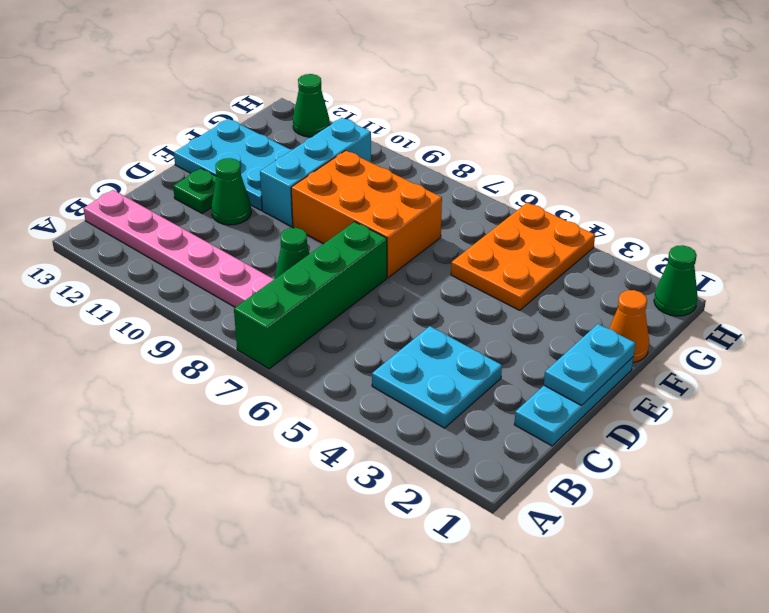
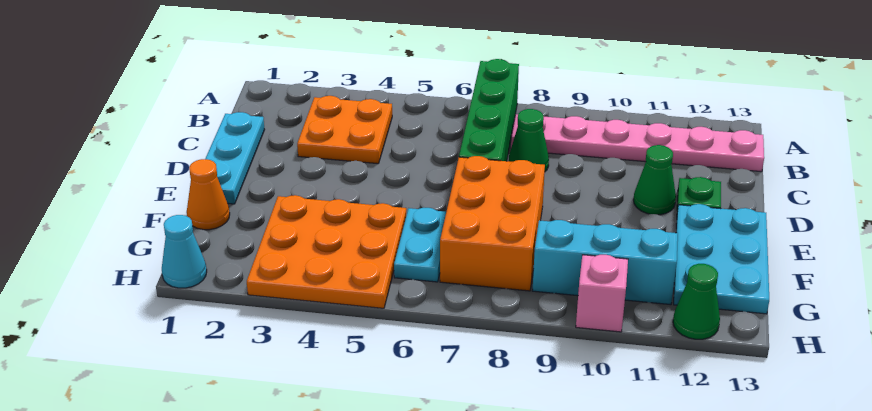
cyan plate B3:C4 level 1 -> orange plate B3:C4 level 1
cyan plate D1:E1 level 2 -> cyan plate F6:G6 level 1
orange brick E7:F9 level 1 -> orange brick E7:G8 level 1
cyan brick E10:G10 level 1 -> cyan brick G9:G11 level 1
cyan plate E11:F13 level 1 -> cyan plate E12:G13 level 1
orange plate F4:H5 level 1 -> orange plate F3:H5 level 1
green cone H1 level 1 -> cyan cone H1 level 1
none -> pink brick H10 level 1

